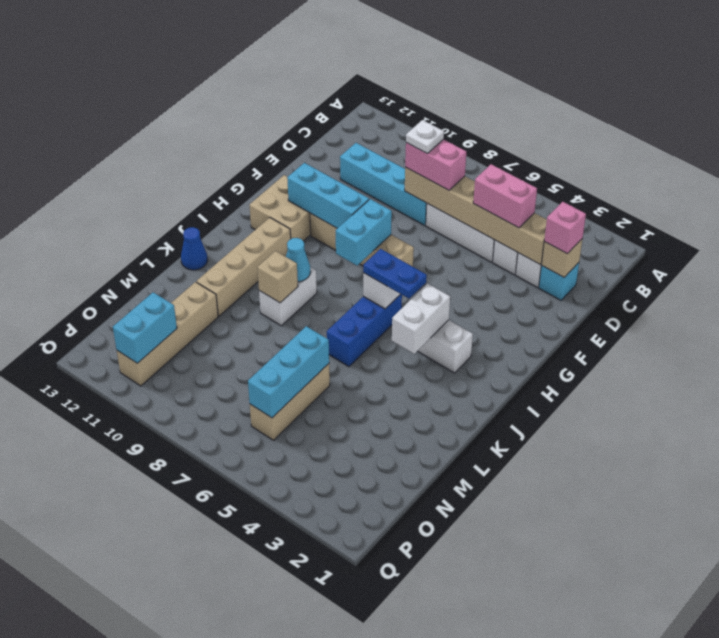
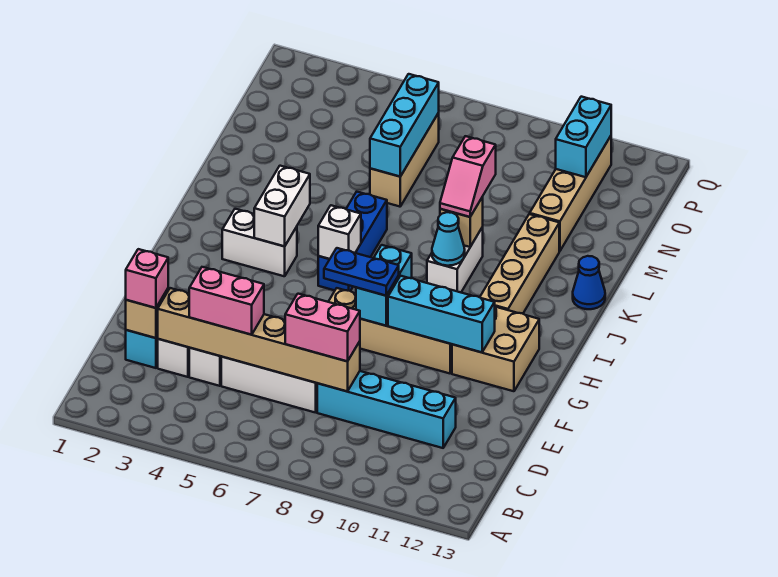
white plate D8 level 4 -> none
blue plate I5:I6 level 3 -> blue plate G7:G8 level 3
none -> pink slope K9:L9 level 3 top L

